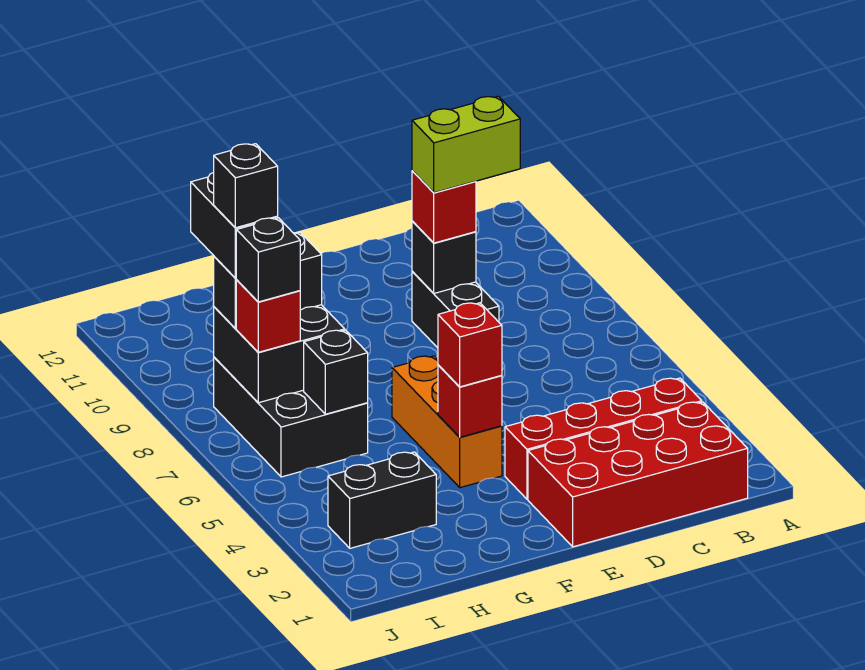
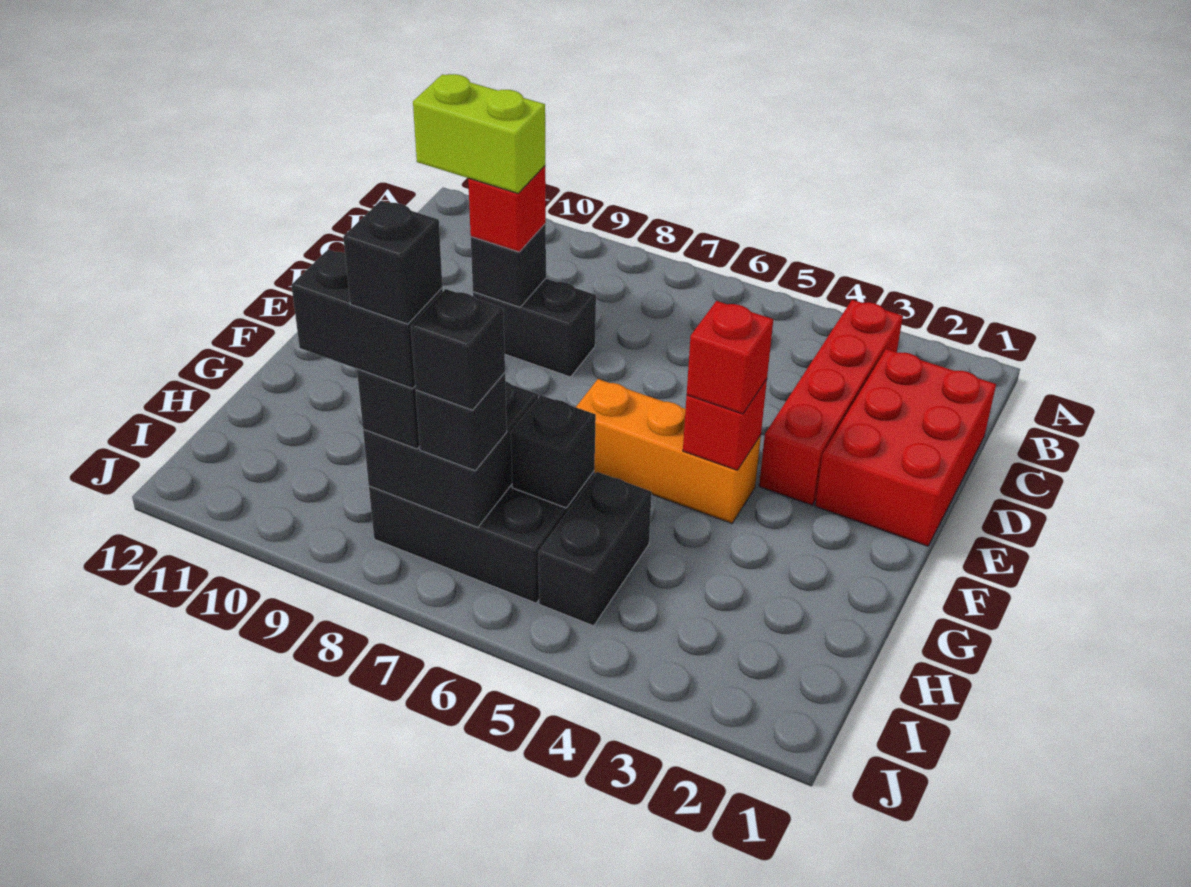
red brick B1:E2 level 1 -> red brick C1:E2 level 1
lime brick C9:D9 level 4 -> lime brick D9:D10 level 4
black brick H3:I3 level 1 -> black brick H5:I5 level 1
red brick I7 level 3 -> black brick I7 level 3

